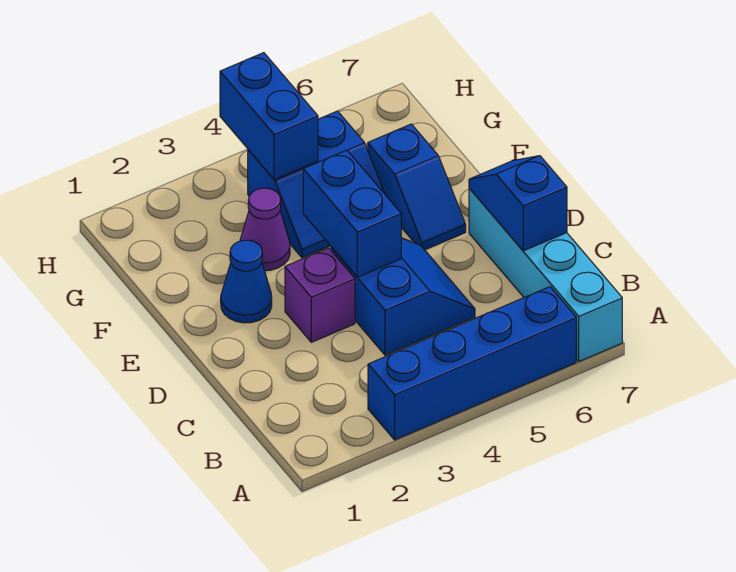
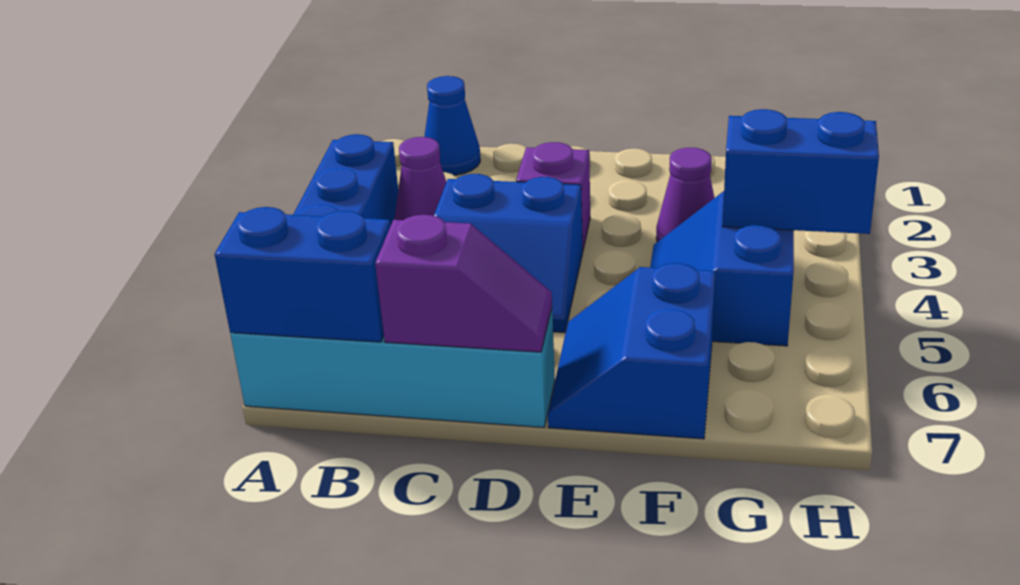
none -> purple cone B3 level 1
blue slope C7:D7 level 2 top C -> purple slope C7:D7 level 2 top C
blue brick D4:E4 level 2 -> blue brick A7:B7 level 2
blue cone E2 level 1 -> blue cone B1 level 1
blue slope E6:F6 level 1 top F -> blue slope E6:F7 level 1 top F

